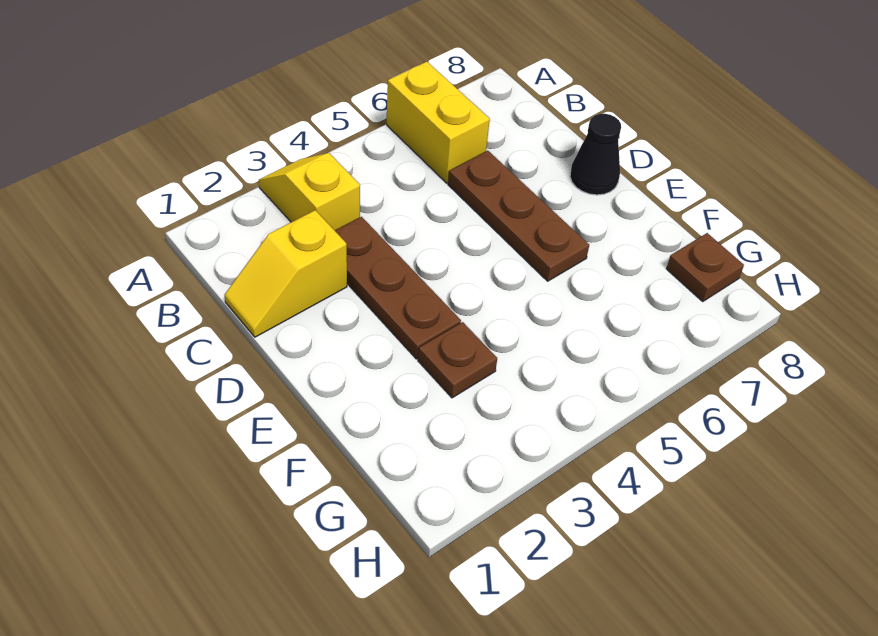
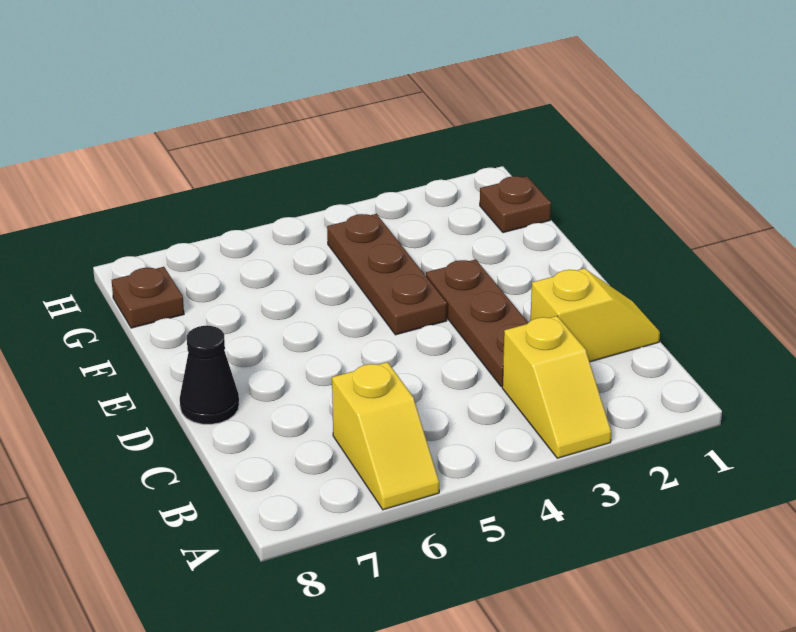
yellow brick A6:B6 level 1 -> yellow slope A6:B6 level 1 top B
brown plate C6:E6 level 1 -> brown plate E4:G4 level 1
brown plate F3 level 1 -> brown plate G1 level 1

